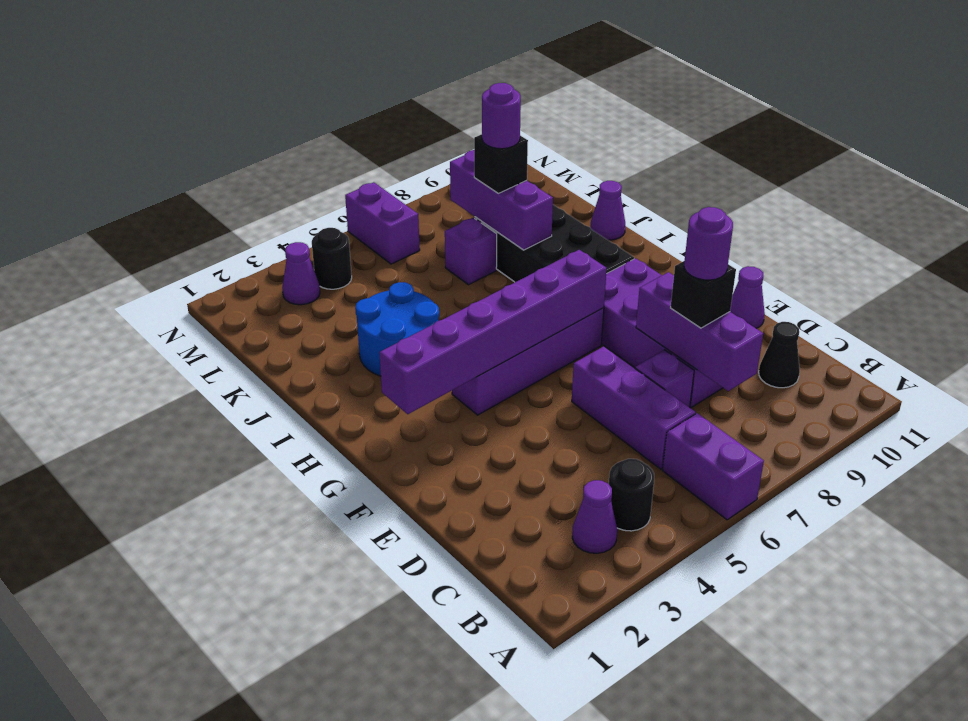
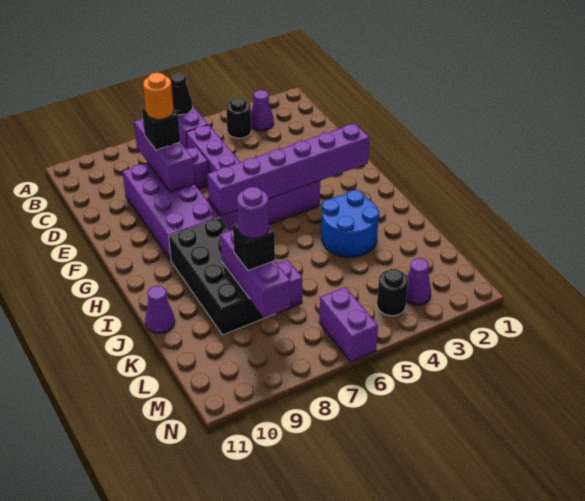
black cone C10 level 1 -> black cone A6 level 2
purple round brick D8 level 4 -> orange round brick D8 level 4
purple cone E11 level 1 -> none

